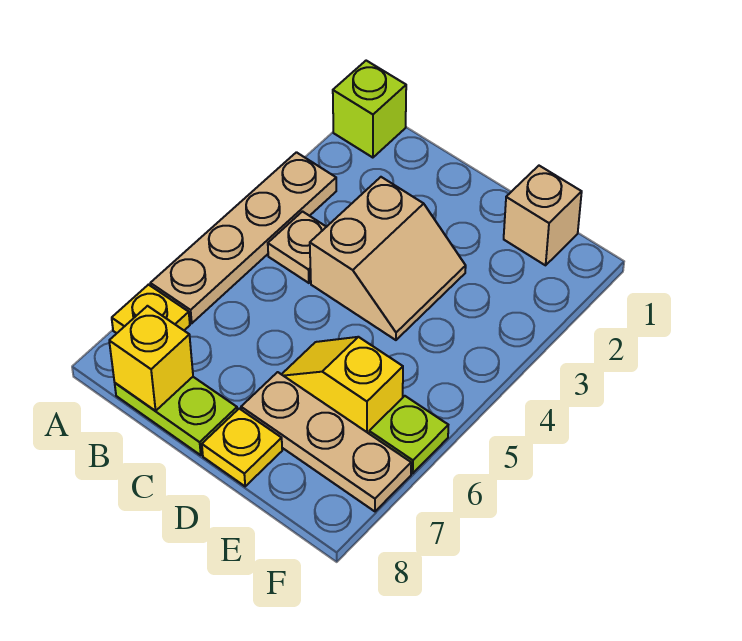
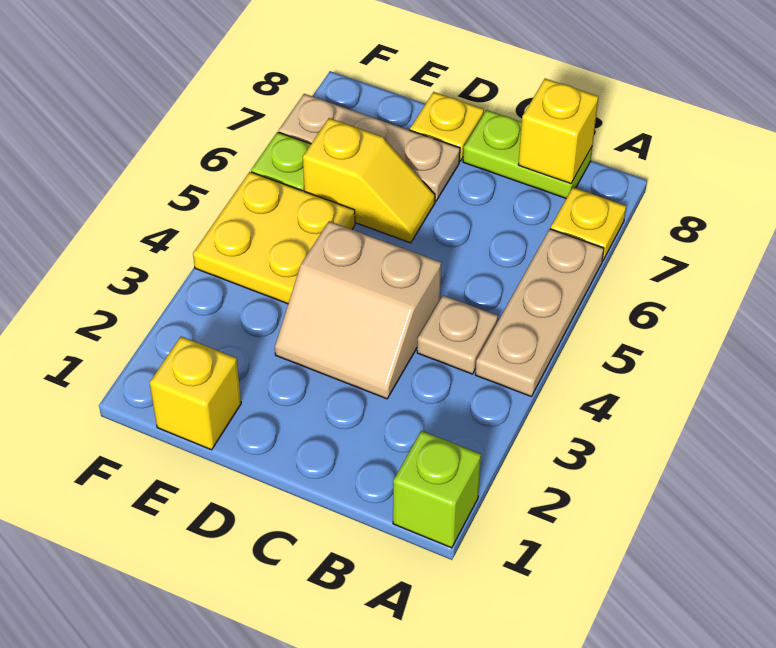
tan plate A3:A6 level 1 -> tan plate A4:A6 level 1
tan slope C3:D4 level 1 top C -> tan slope C3:D4 level 1 top 4
tan brick E1 level 1 -> yellow brick E1 level 1
none -> yellow plate E4:F5 level 1

